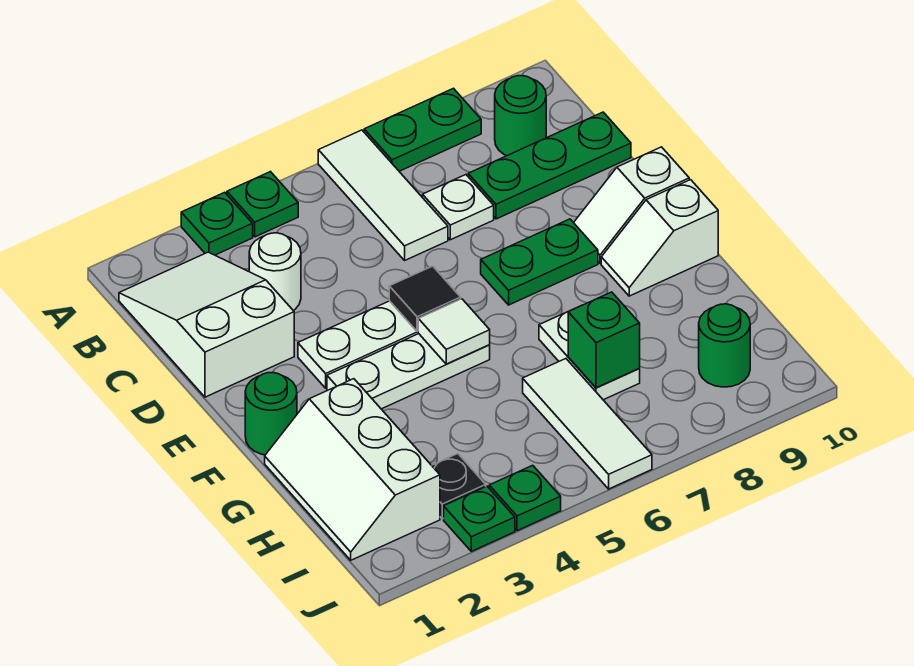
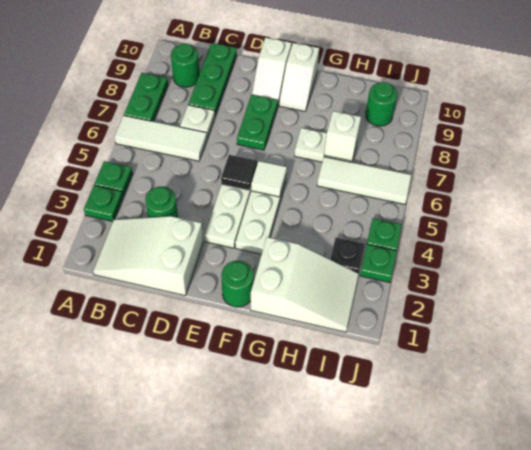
white round brick C3 level 1 -> green round brick C3 level 1
white slope G1:I2 level 1 top 2 -> white slope G1:I2 level 1 top G
green brick H7 level 2 -> white brick H7 level 2

